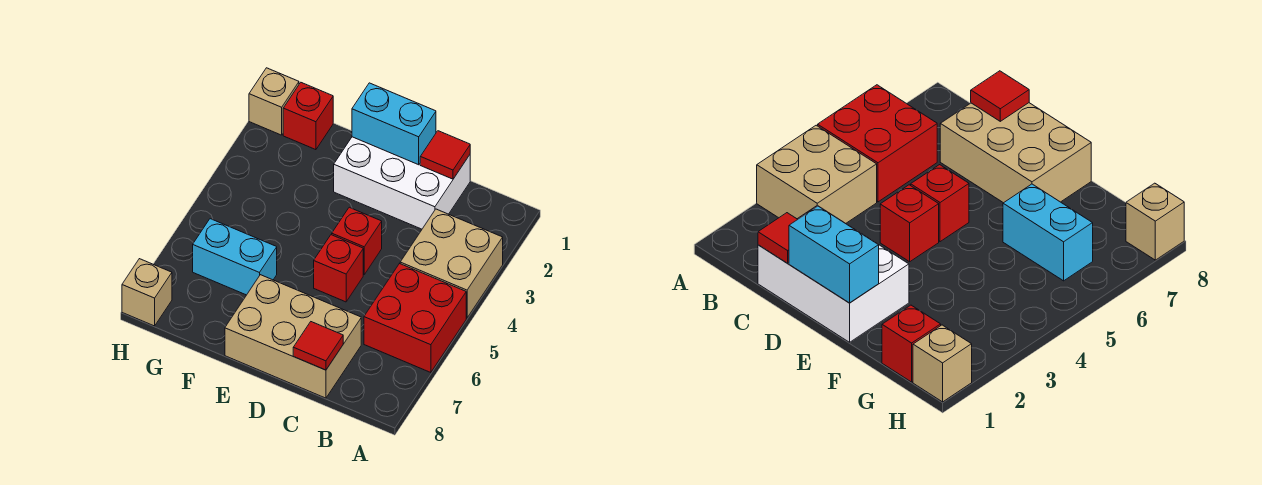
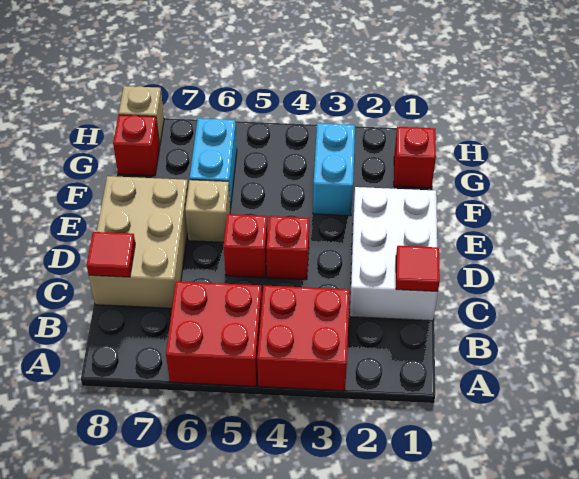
tan brick A3:B4 level 1 -> red brick A3:B4 level 1
cyan brick D1:E1 level 2 -> cyan brick F3:G3 level 1
none -> red brick G8 level 1
tan brick H1 level 1 -> tan brick E6 level 1

